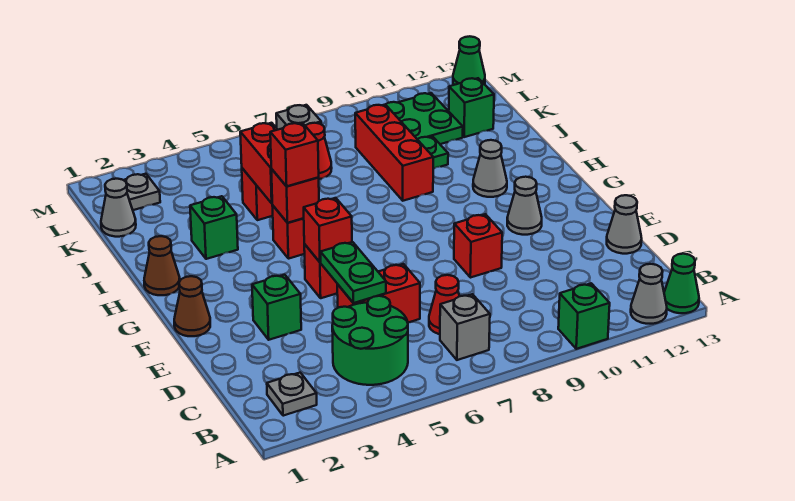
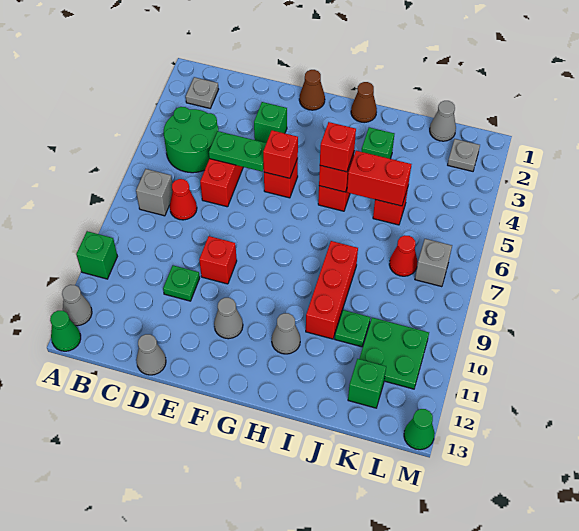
none -> green plate D10 level 1
red brick I9:K9 level 1 -> red brick I8:I10 level 1

